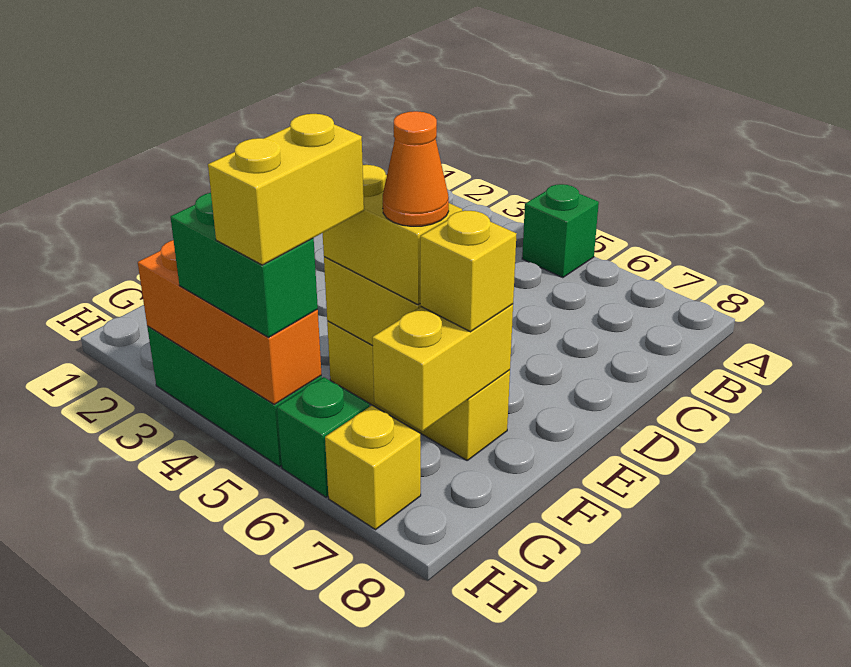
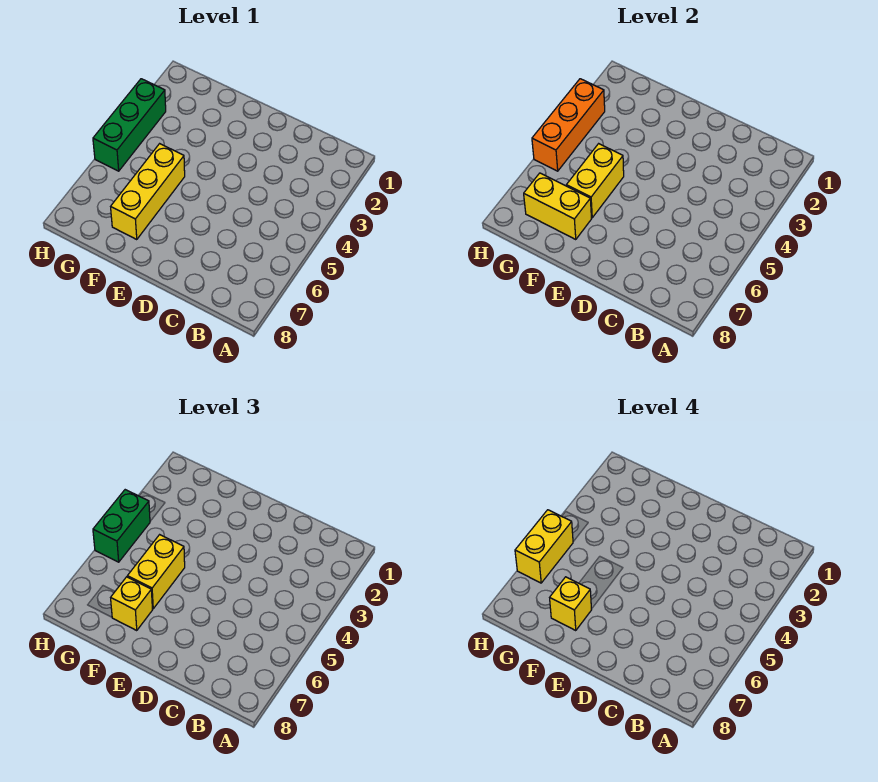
green brick A5 level 1 -> none
orange cone F6 level 4 -> none
yellow brick G5:H5 level 4 -> yellow brick H5:H6 level 4
green brick H6 level 1 -> none
yellow brick H7 level 1 -> yellow brick F7 level 4

